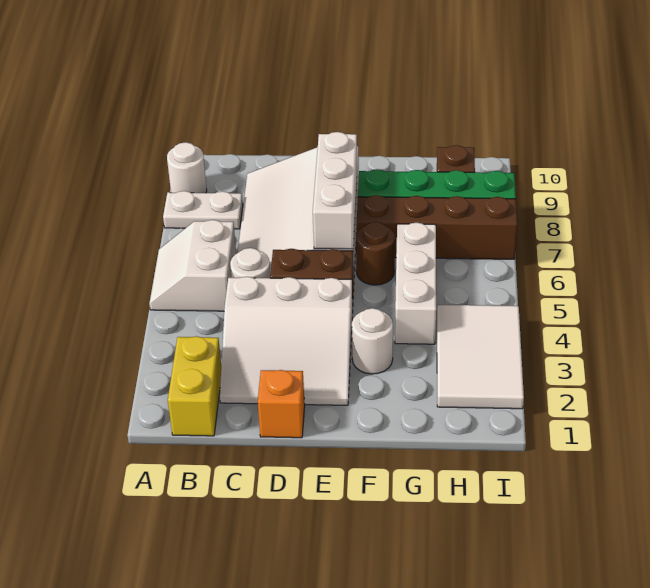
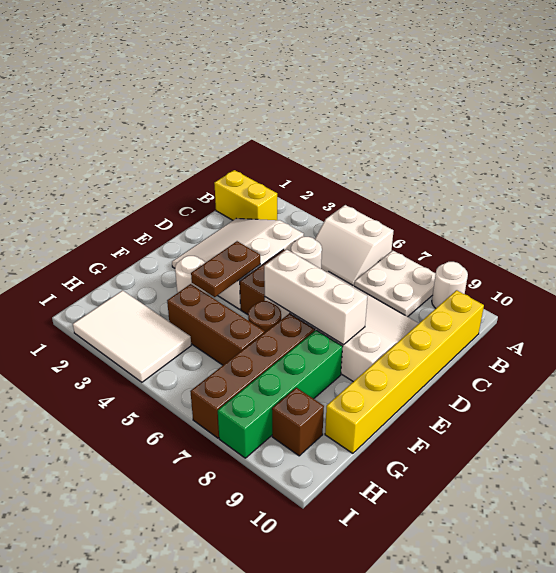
white slope A5:B6 level 1 top B -> white slope A5:B6 level 1 top A
white plate A8:B8 level 1 -> white plate A7:B8 level 1
none -> yellow brick B10:G10 level 1
orange brick D1 level 1 -> none
none -> brown plate E4:F4 level 2
white brick G4:G6 level 1 -> brown brick G4:G6 level 1

